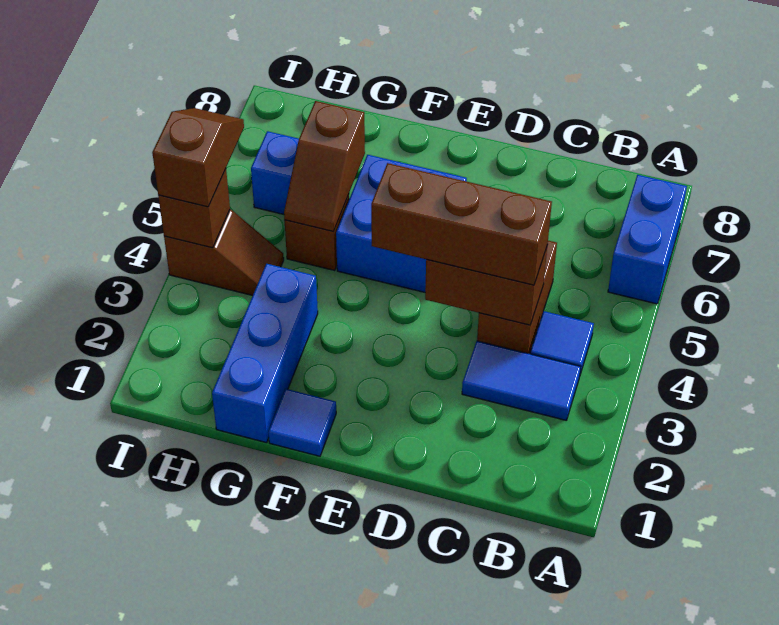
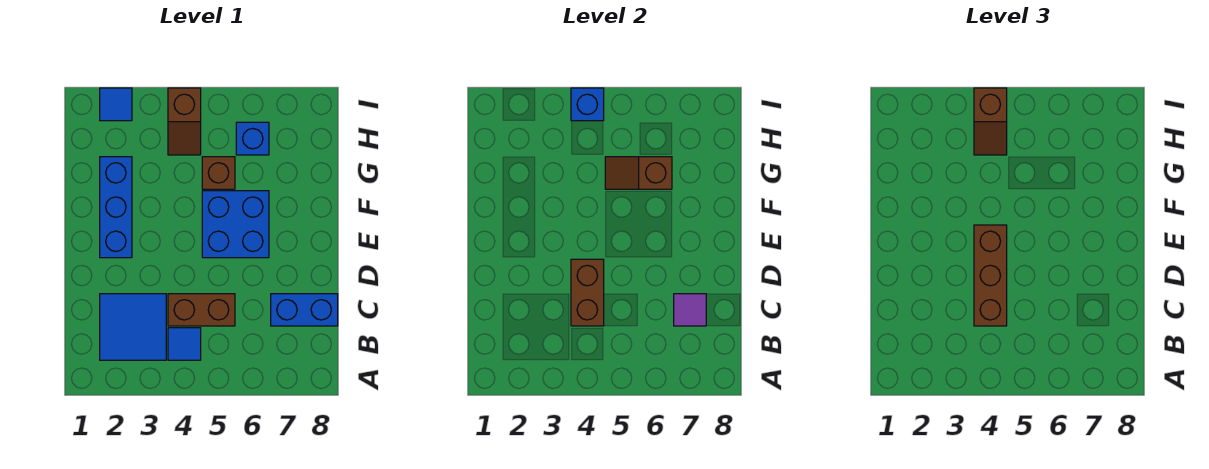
blue brick A6:A7 level 1 -> blue brick C7:C8 level 1
blue tile B3:C3 level 1 -> blue tile B2:C3 level 1
none -> purple tile C7 level 2
blue tile F1 level 1 -> blue tile I2 level 1
blue brick G1:G3 level 1 -> blue brick E2:G2 level 1
brown brick I4 level 2 -> blue brick I4 level 2
brown slope I4:I5 level 3 top 4 -> brown slope H4:I4 level 3 top I

